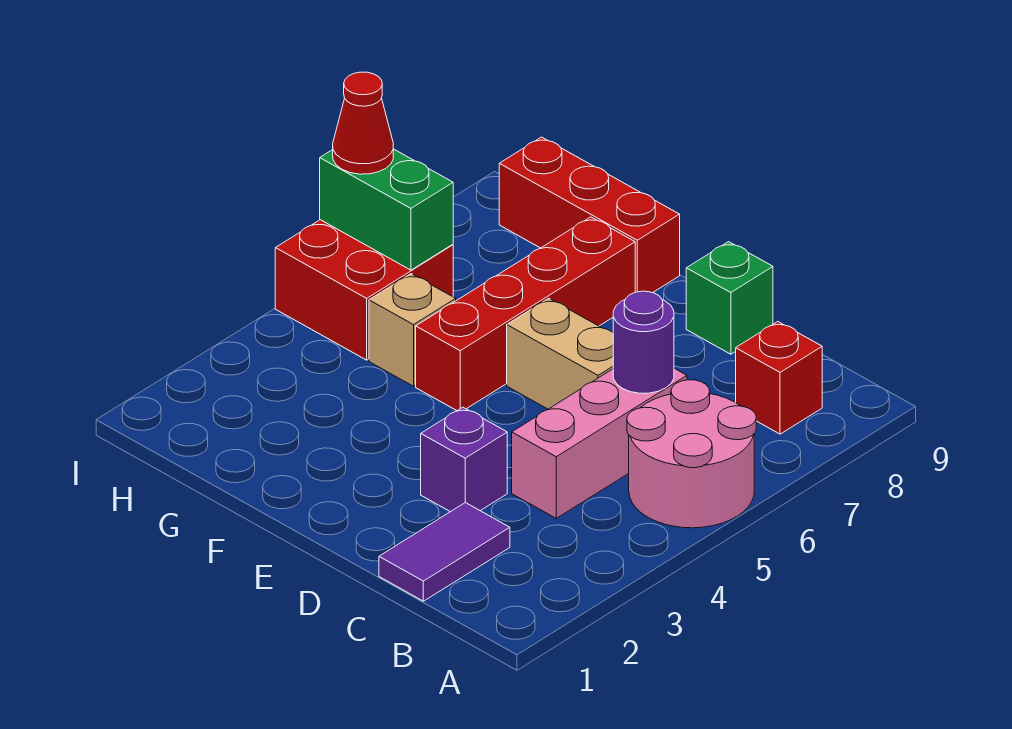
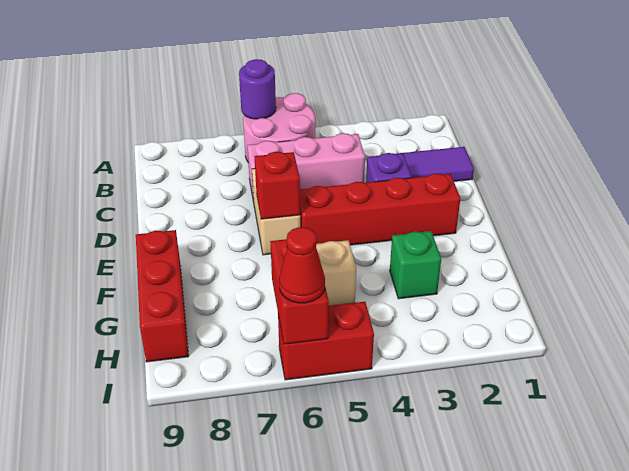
red brick B8 level 1 -> red brick E6 level 2
purple round brick C6 level 2 -> purple round brick A6 level 2
green brick D9 level 1 -> green brick G3 level 1
red brick F5:F8 level 1 -> red brick E2:E5 level 1
red brick H5:I6 level 1 -> red brick I5:I6 level 1
green brick H6:I6 level 2 -> red brick H6:I6 level 2

